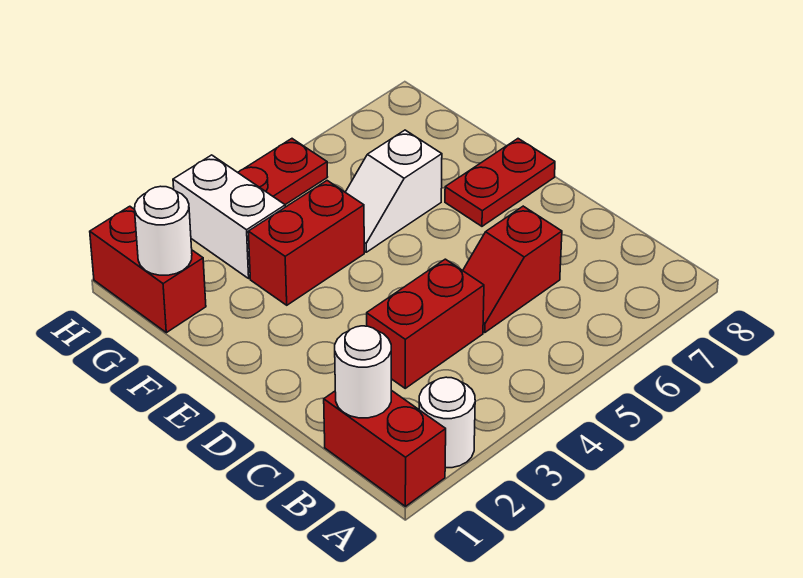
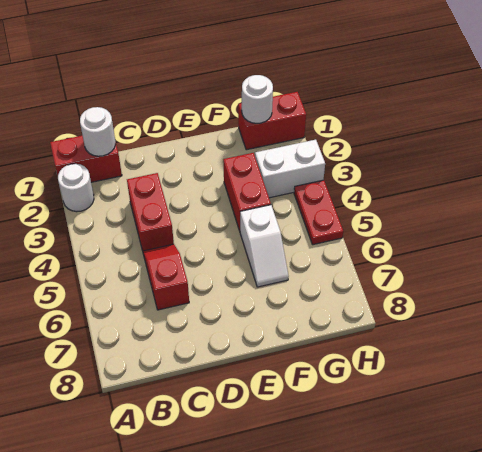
red plate E7:E8 level 1 -> none
white slope F5:F6 level 1 top 6 -> white slope F5:F6 level 1 top 5

